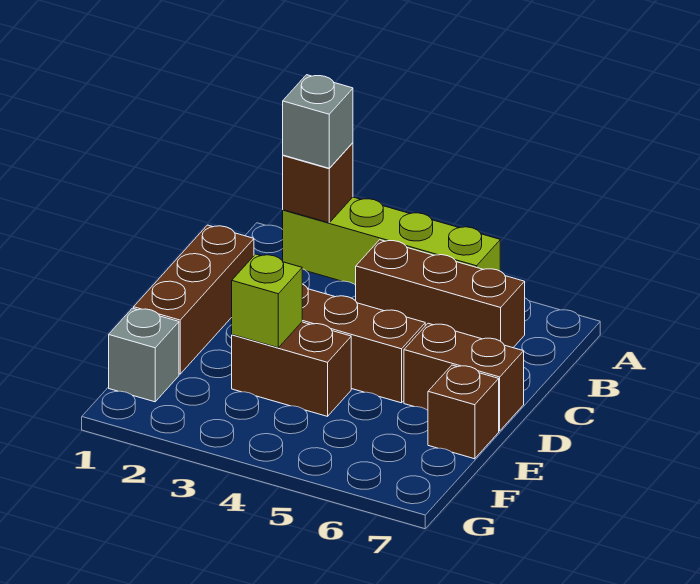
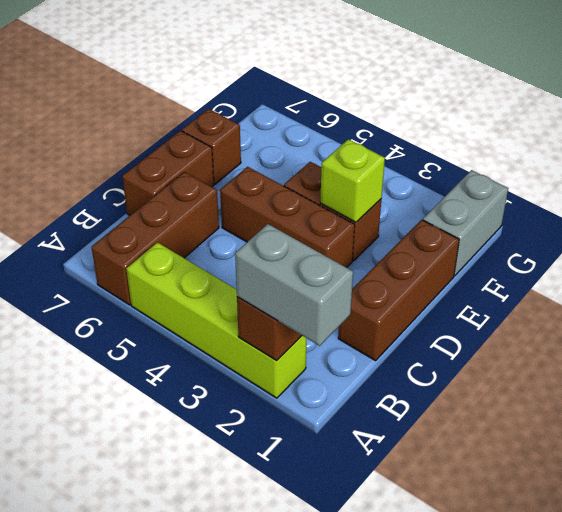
grey brick A2 level 3 -> grey brick A1:A2 level 3
brown brick B4:B6 level 1 -> brown brick A6:C6 level 1
brown brick D6:D7 level 1 -> brown brick C7:D7 level 1
grey brick F1 level 1 -> grey brick F1:G1 level 1

